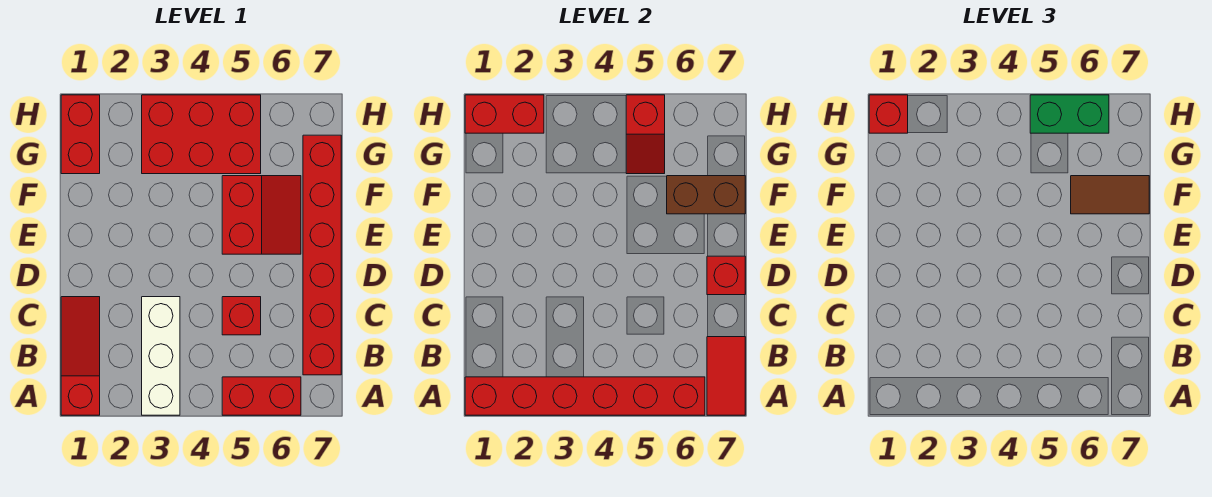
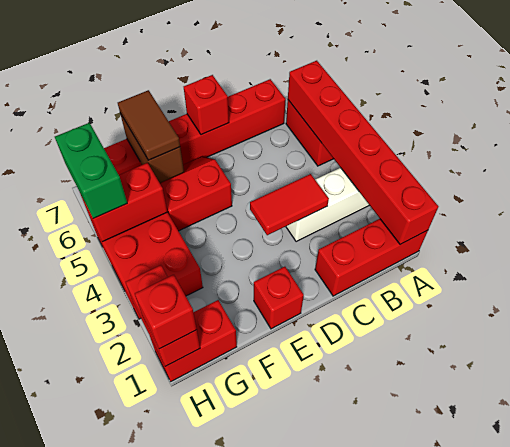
red slope A1:C1 level 1 top A -> red brick A1:C1 level 1
red tile A7:B7 level 2 -> red tile C3:D3 level 2
red brick C5 level 1 -> red brick E1 level 1
red slope G5:H5 level 2 top H -> red brick G5:H5 level 2

